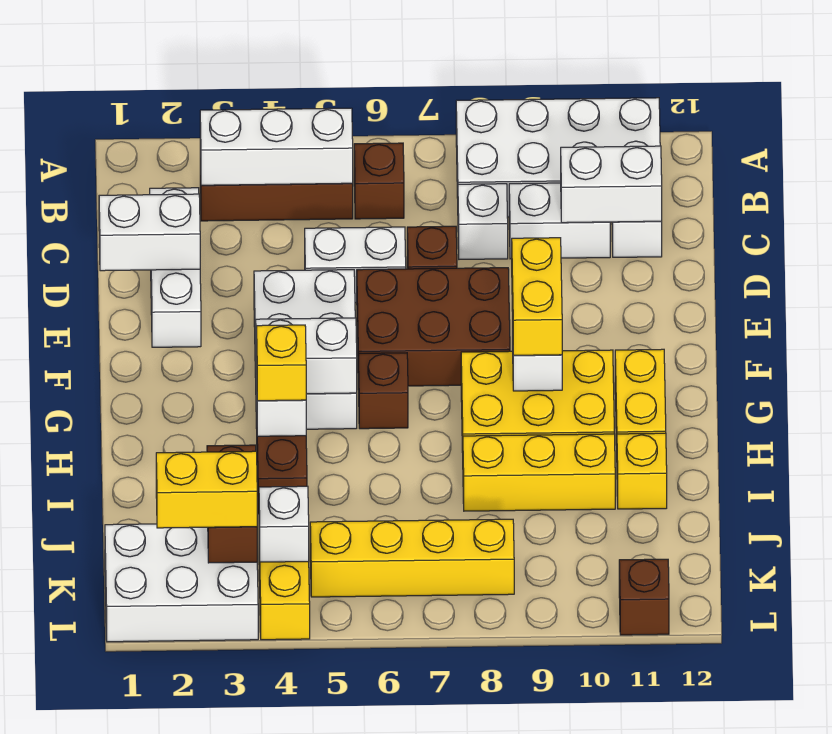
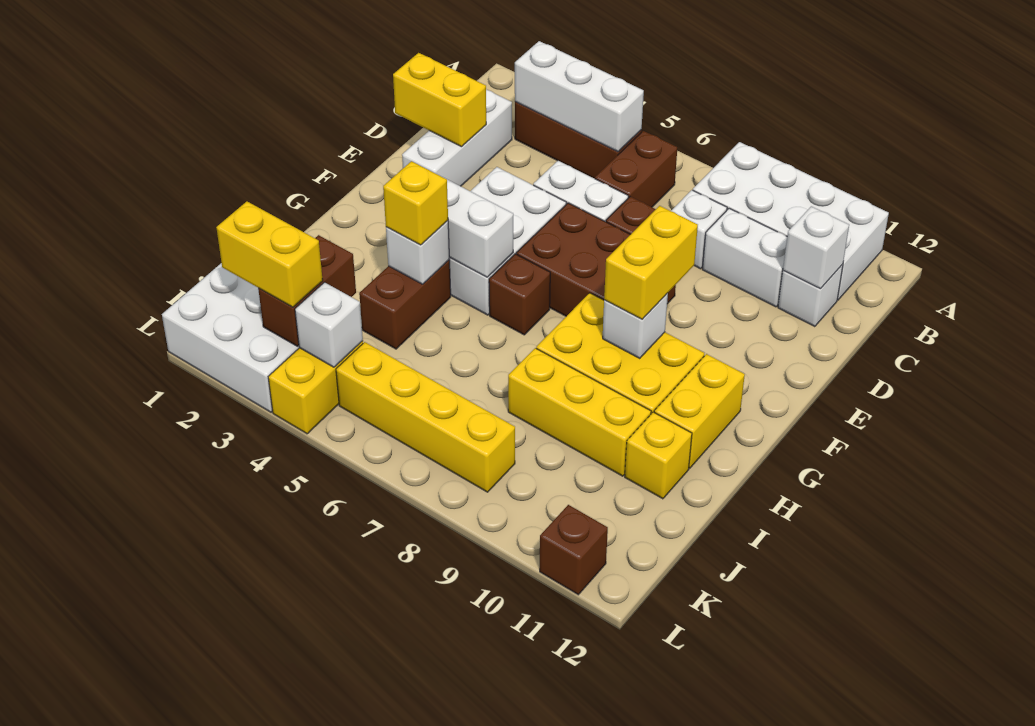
brown brick B6 level 1 -> brown brick B6:C6 level 1
white brick C10:C11 level 2 -> white brick C11 level 2
white brick D1:D2 level 2 -> yellow brick D1:D2 level 2

